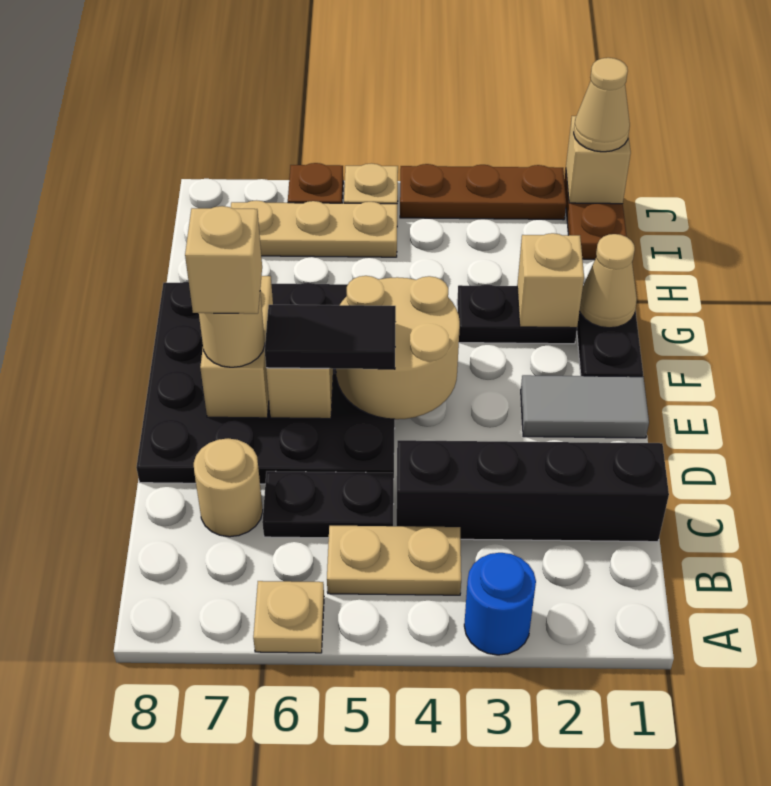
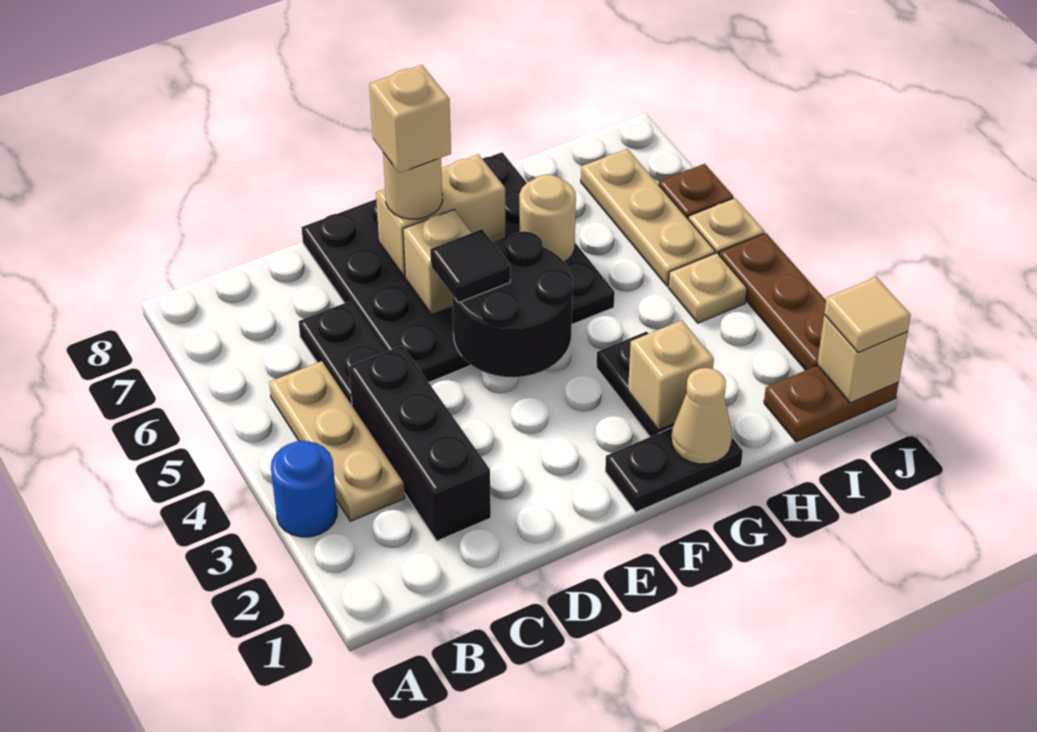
tan plate A6 level 1 -> tan plate I4 level 1
tan plate B4:B5 level 1 -> tan plate B3:B5 level 1
black brick C1:C4 level 1 -> black brick C2:C4 level 1
tan round brick C7 level 1 -> tan round brick G6 level 2
grey tile E1:E2 level 1 -> none
tan round brick E4:F5 level 2 -> black round brick E4:F5 level 2
black tile E5:E6 level 3 -> black tile E5 level 3
tan cone J1 level 3 -> tan tile J1 level 3

